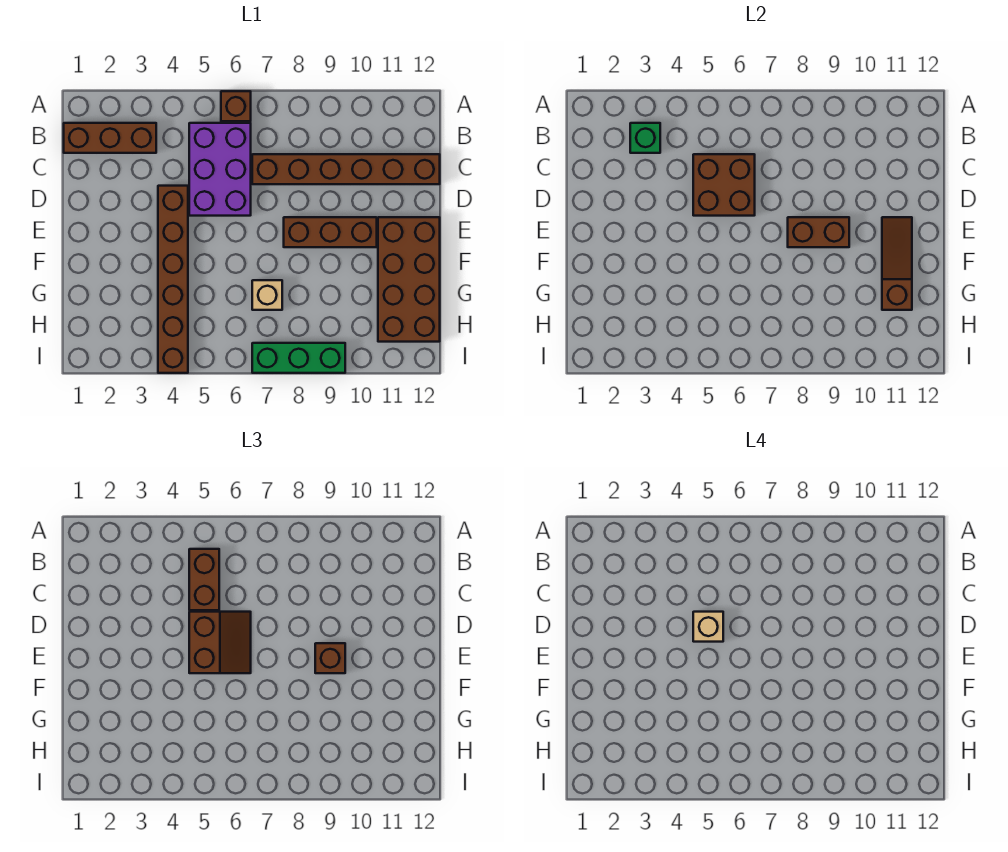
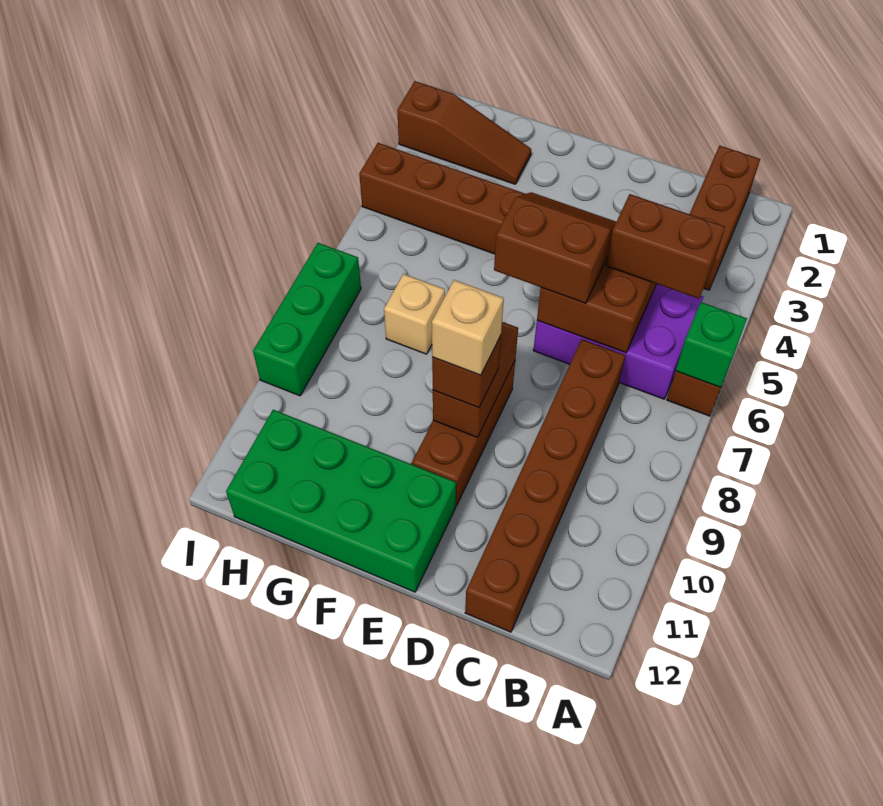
green brick B3 level 2 -> green brick A6 level 2
brown slope D5:E6 level 3 top 5 -> brown slope D5:E6 level 3 top 6
tan brick D5 level 4 -> tan brick E9 level 4
brown brick E11:H12 level 1 -> green brick E11:H12 level 1
brown slope E11:G11 level 2 top G -> brown slope G2:I2 level 1 top I

